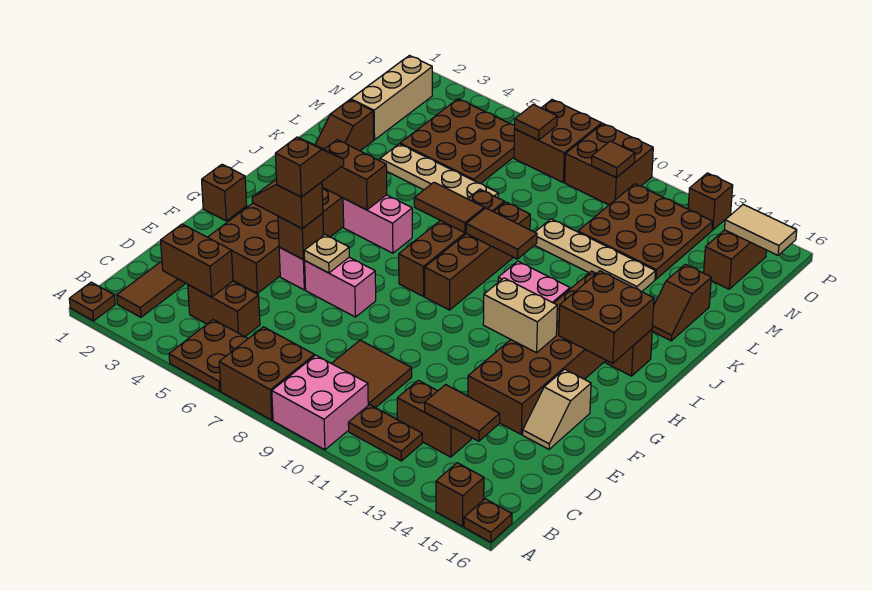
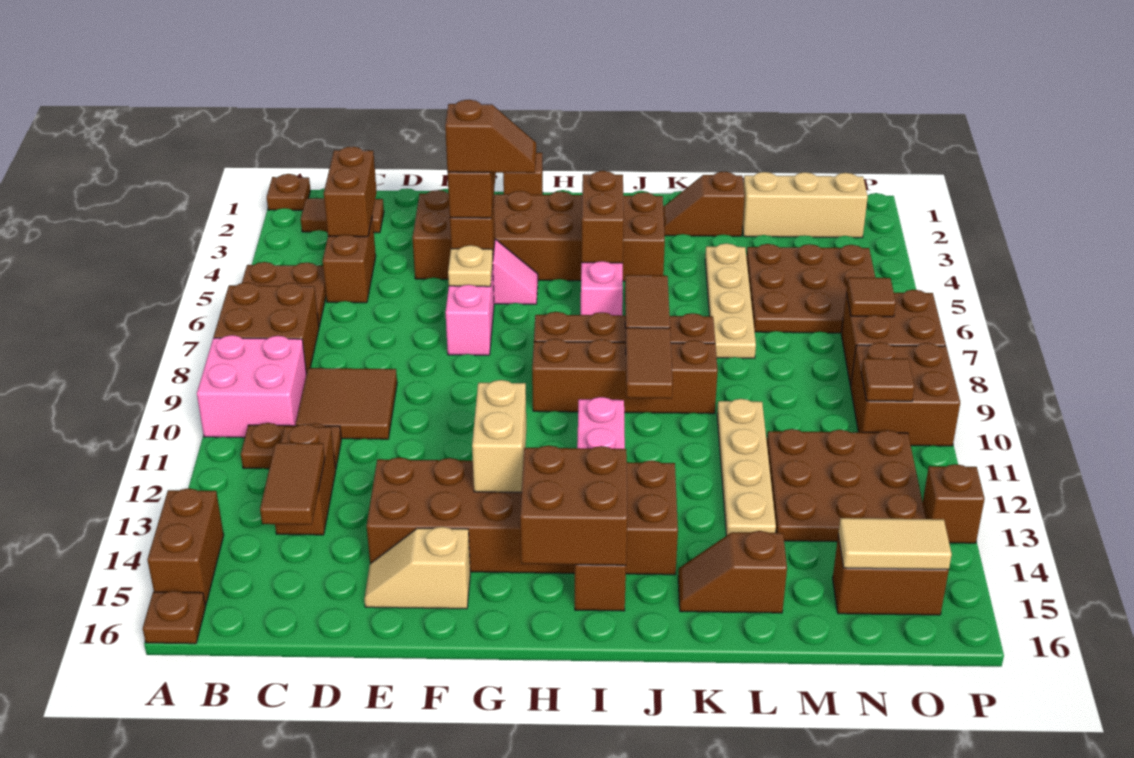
brown brick A15 level 1 -> brown brick A14:A15 level 1
brown plate B11:B12 level 1 -> brown plate B11:C11 level 1
tan tile O15:O16 level 2 -> tan tile N15:O15 level 2

